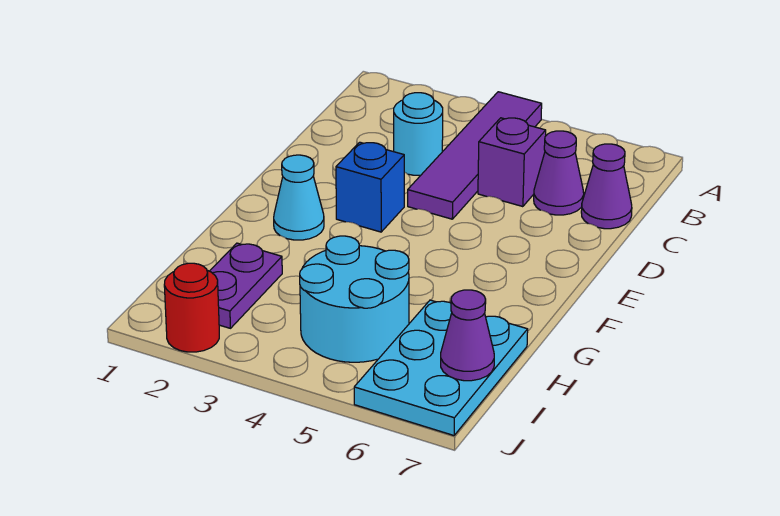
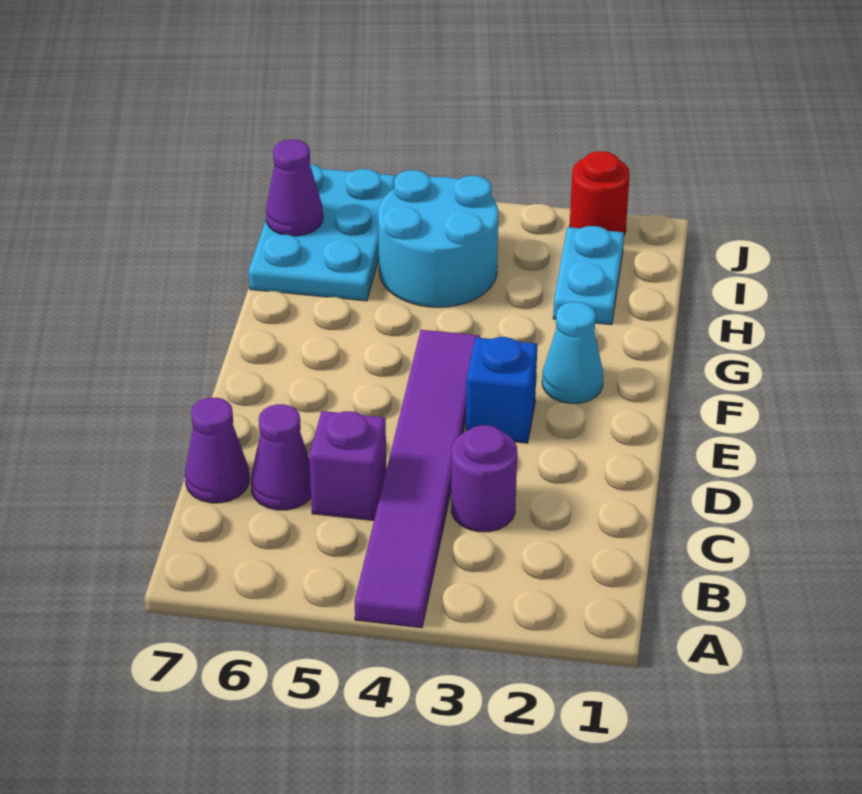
purple tile A4:D4 level 1 -> purple tile A4:F4 level 1
cyan round brick C3 level 1 -> purple round brick C3 level 1
purple plate H2:I2 level 1 -> cyan plate H2:I2 level 1

